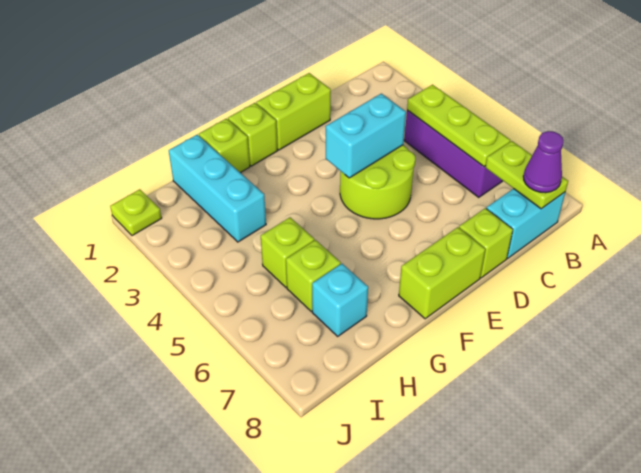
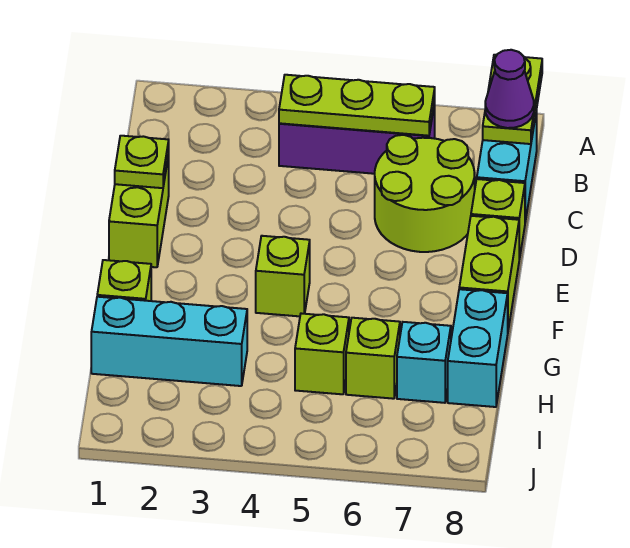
lime plate B7:B8 level 2 -> lime plate A8:B8 level 2
lime round brick D4:E5 level 1 -> lime round brick C6:D7 level 1
cyan brick D4:E4 level 2 -> cyan brick G8:H8 level 1
lime brick F1 level 1 -> lime brick F4 level 1
lime plate J1 level 1 -> lime plate D1 level 2

